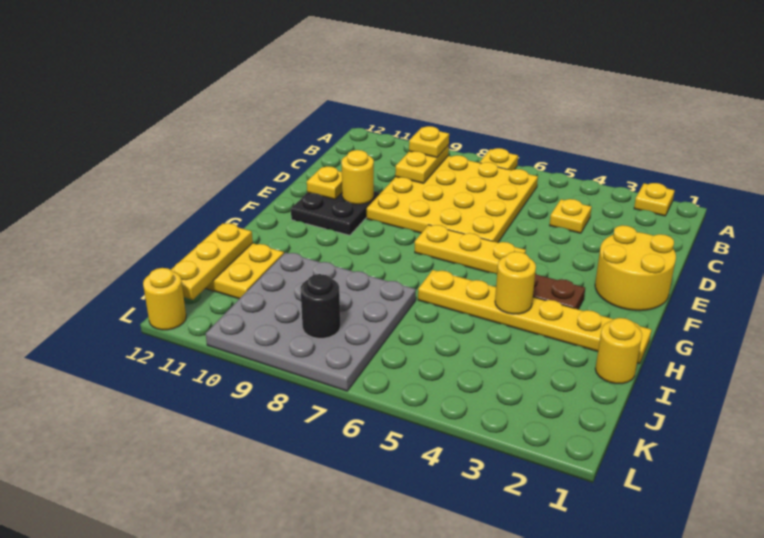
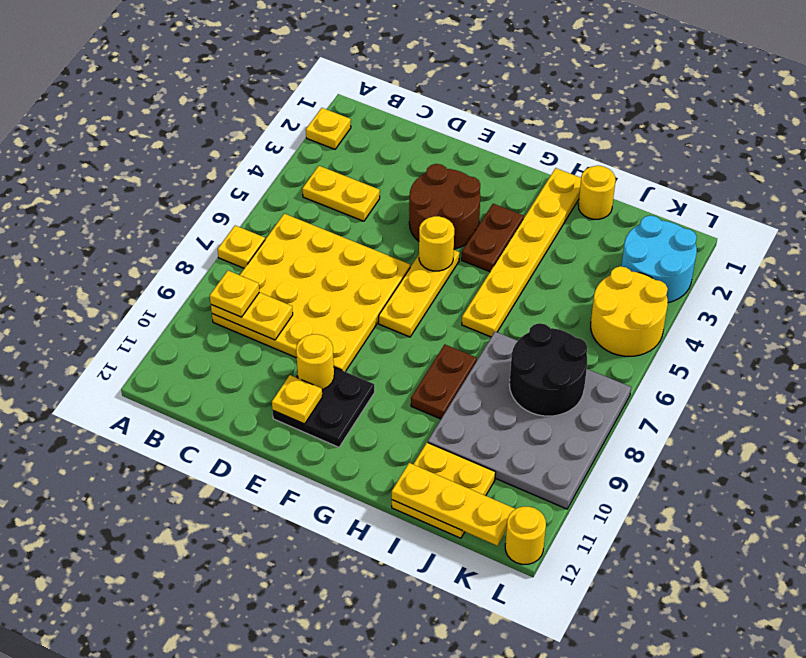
yellow plate C4 level 1 -> yellow plate B4:C4 level 1
yellow round brick E1:F2 level 1 -> yellow round brick K4:L5 level 1
none -> brown round brick E3:F4 level 1
yellow round brick H4 level 2 -> yellow round brick F5 level 2
none -> brown plate H8:H9 level 1
none -> cyan round brick K2:L3 level 1
black round brick K8 level 2 -> black round brick J7:K8 level 2

